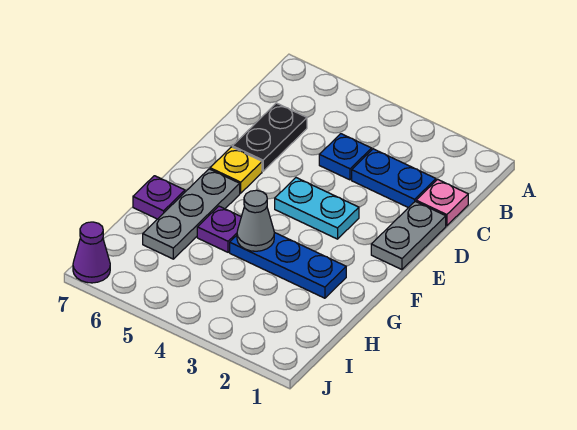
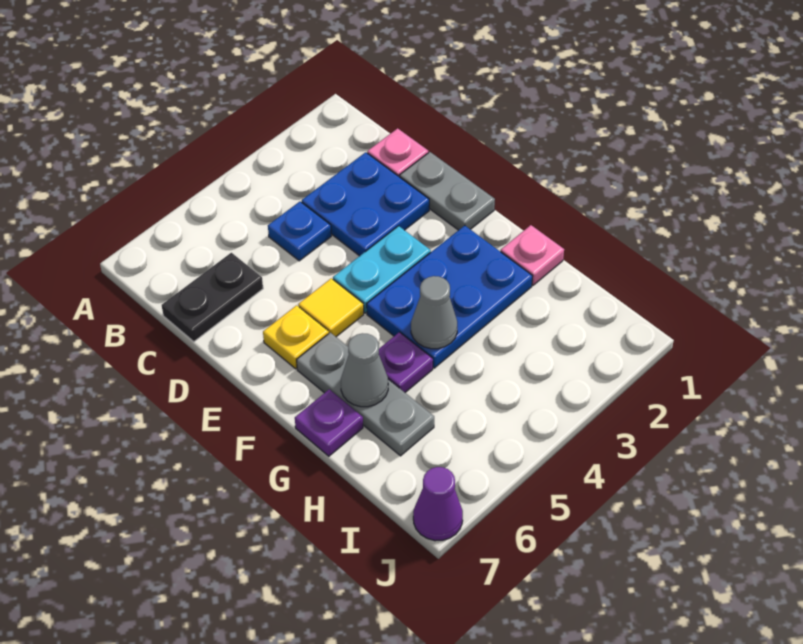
blue plate C2:C3 level 1 -> blue plate C2:D3 level 1
black plate C6:D6 level 1 -> black plate C6:C7 level 1
none -> yellow tile E5 level 1
none -> pink plate G1 level 1
blue plate G2:G4 level 1 -> blue plate F2:G4 level 1
none -> grey cone G6 level 2

